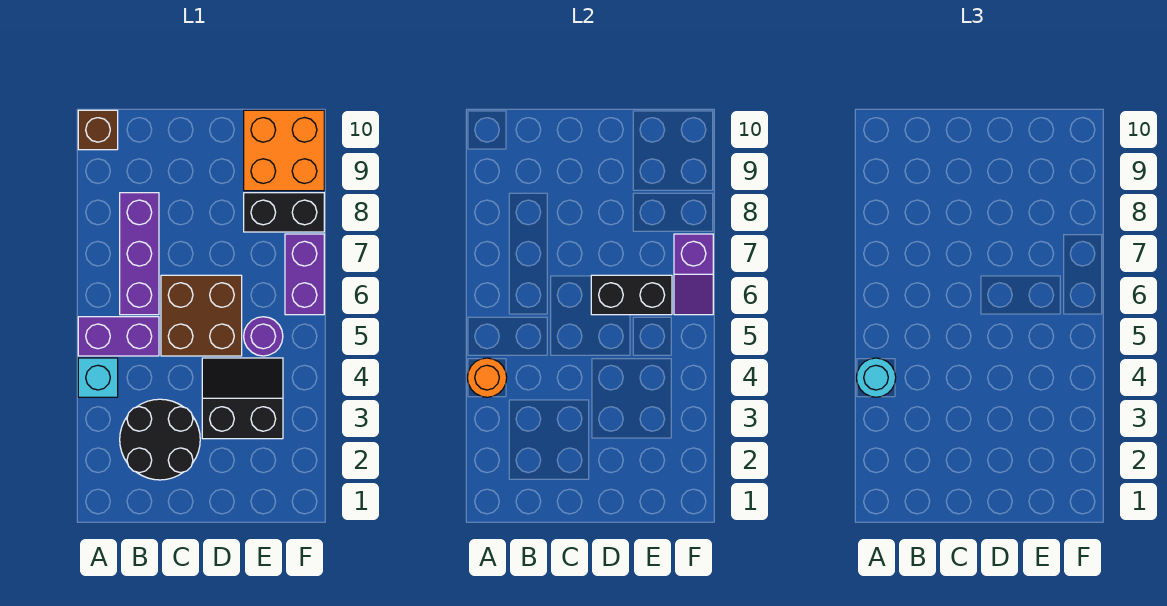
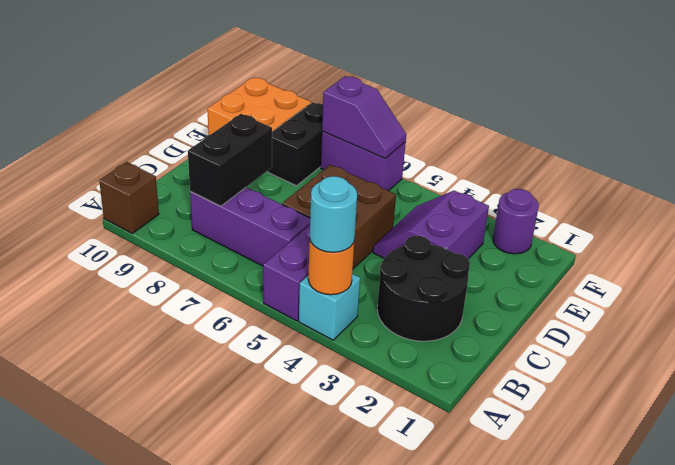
black slope D3:E4 level 1 top 3 -> purple slope D3:E4 level 1 top 3
black brick D6:E6 level 2 -> black brick B8:C8 level 2
purple round brick E5 level 1 -> purple round brick F2 level 1

